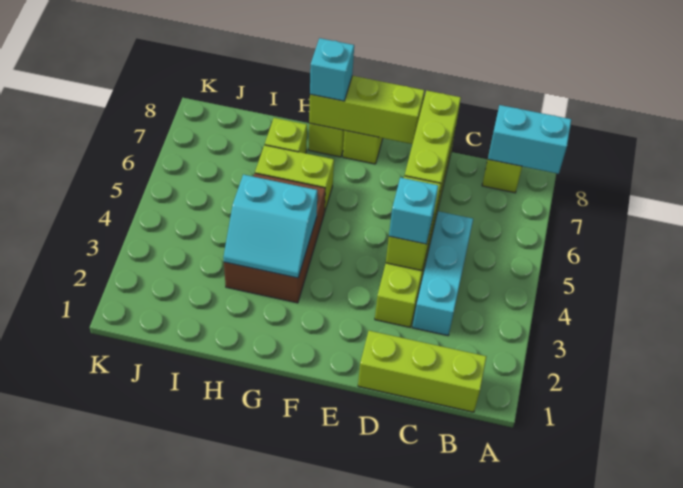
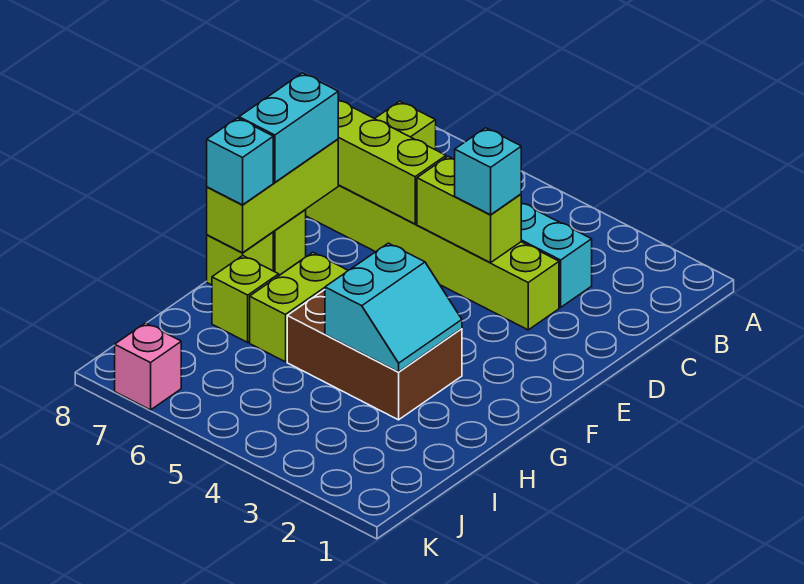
cyan brick A8:B8 level 2 -> cyan brick E8:F8 level 3
lime brick B1:D1 level 1 -> none
none -> pink brick K7 level 1

